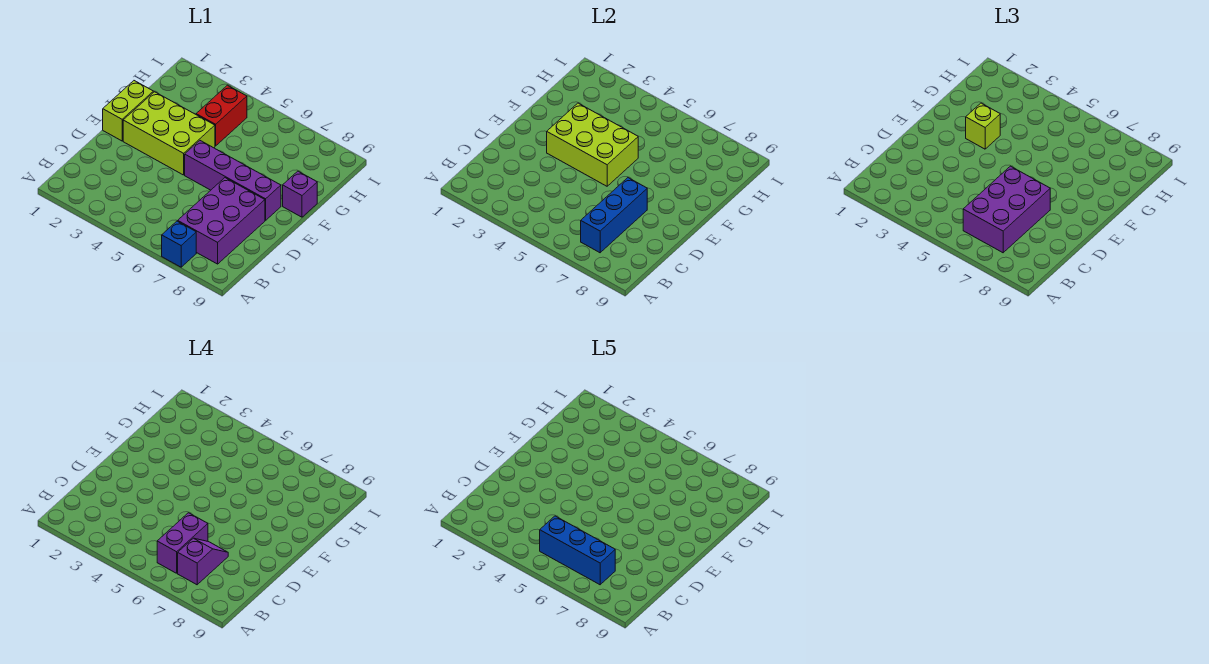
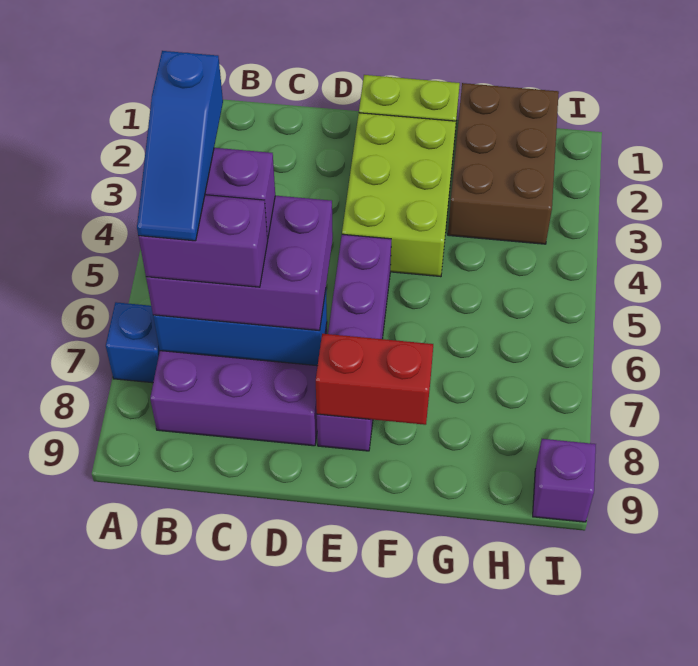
blue brick B5:B7 level 5 -> blue slope B5:B7 level 5 top 5
purple slope B7:C7 level 4 top B -> purple brick B7:C7 level 4
lime brick E3:F5 level 2 -> none
lime brick F3 level 3 -> none
purple brick F9 level 1 -> purple brick I9 level 1
none -> brown brick G1:H3 level 1
red brick G4:H4 level 1 -> red brick E8:F8 level 2

